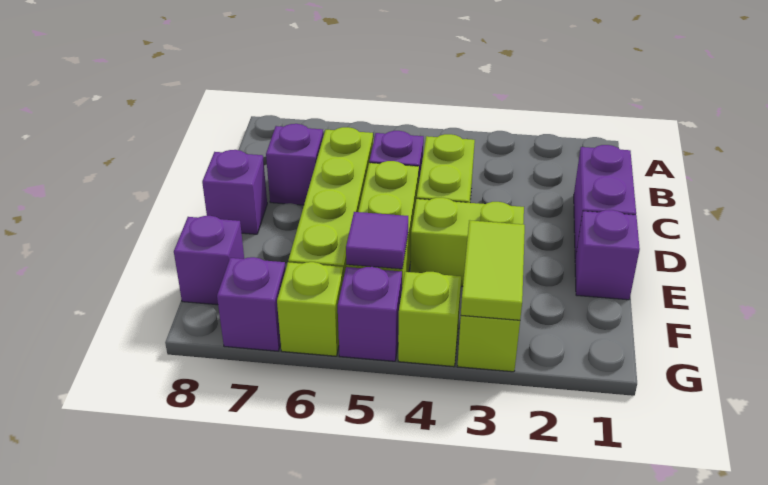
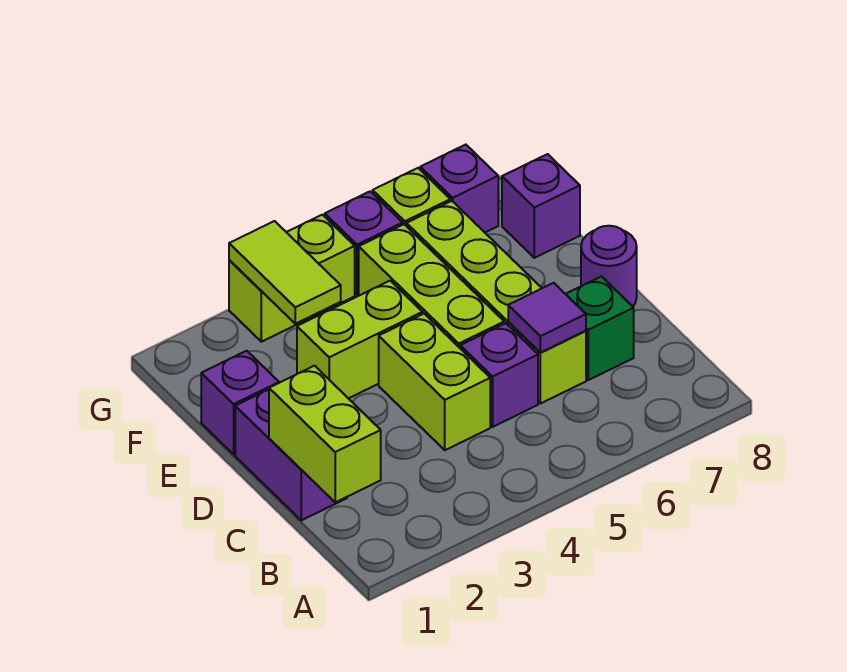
none -> lime brick B1:C1 level 2
purple brick C7 level 1 -> green brick C7 level 1
purple brick D8 level 1 -> purple round brick D8 level 1
purple tile F5 level 2 -> purple tile C6 level 2

